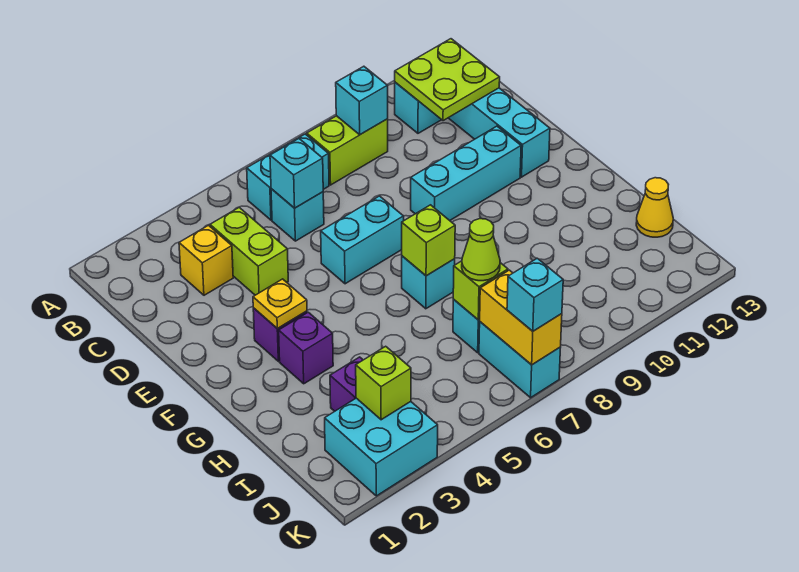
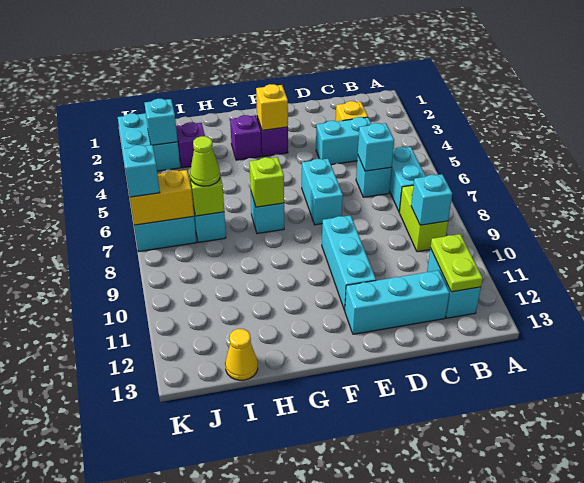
lime plate B11:C12 level 2 -> lime plate B11:B12 level 2
lime brick C4:D4 level 1 -> cyan brick C4:D4 level 1
yellow plate F3 level 2 -> yellow brick F3 level 2
lime brick J3 level 2 -> cyan brick J3 level 2

